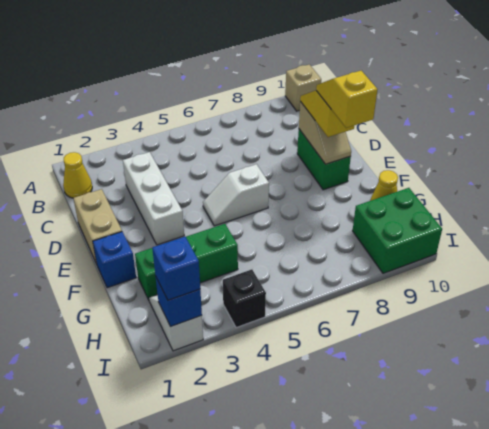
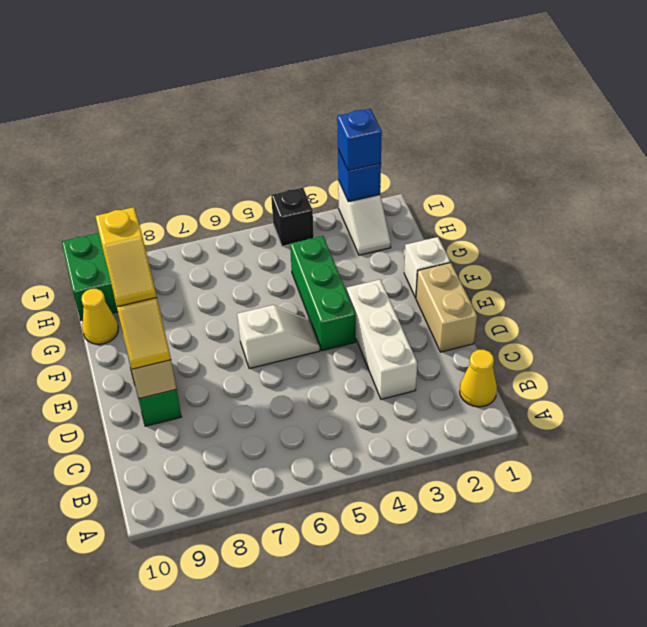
tan brick A10 level 1 -> none
blue brick F1 level 1 -> white brick F1 level 1
green brick G2:G4 level 1 -> green brick E4:G4 level 1

